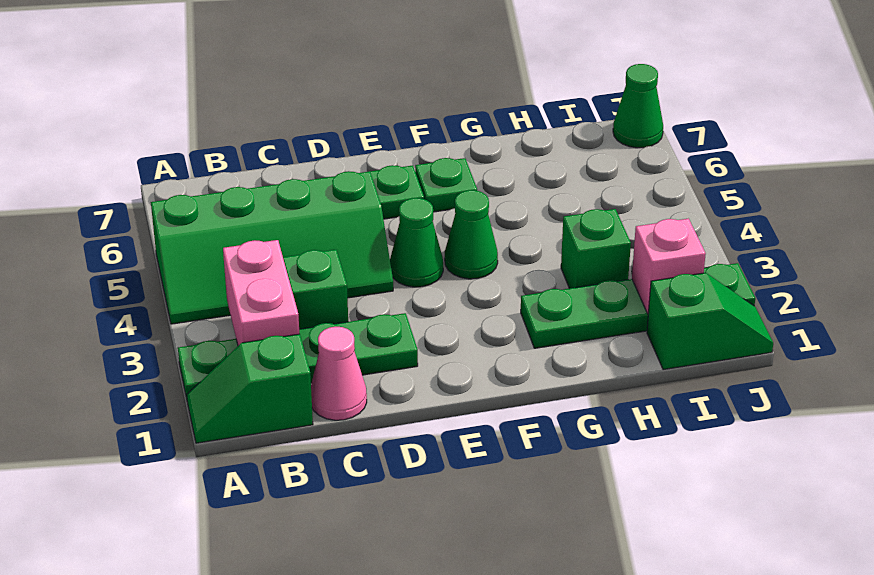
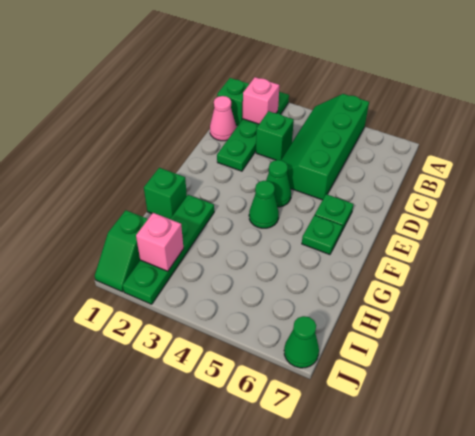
pink brick B2:B3 level 2 -> pink brick B2 level 2
green brick H3 level 1 -> green brick G1 level 1

